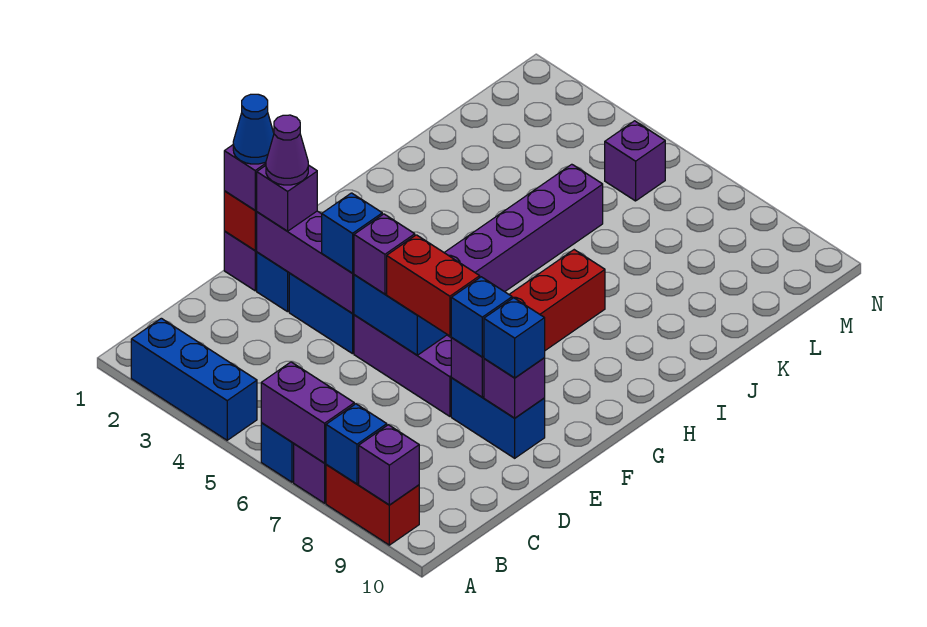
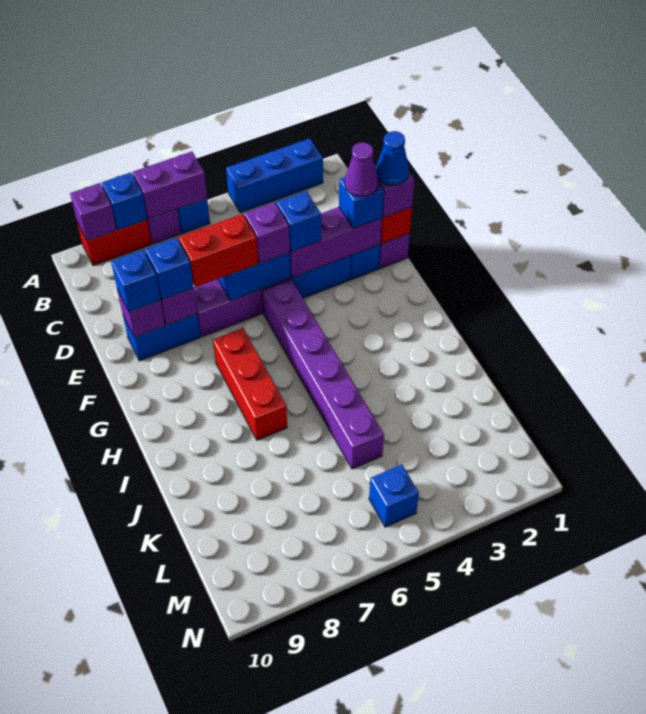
purple brick E2 level 3 -> blue brick E2 level 3
purple brick M5 level 1 -> blue brick M5 level 1

